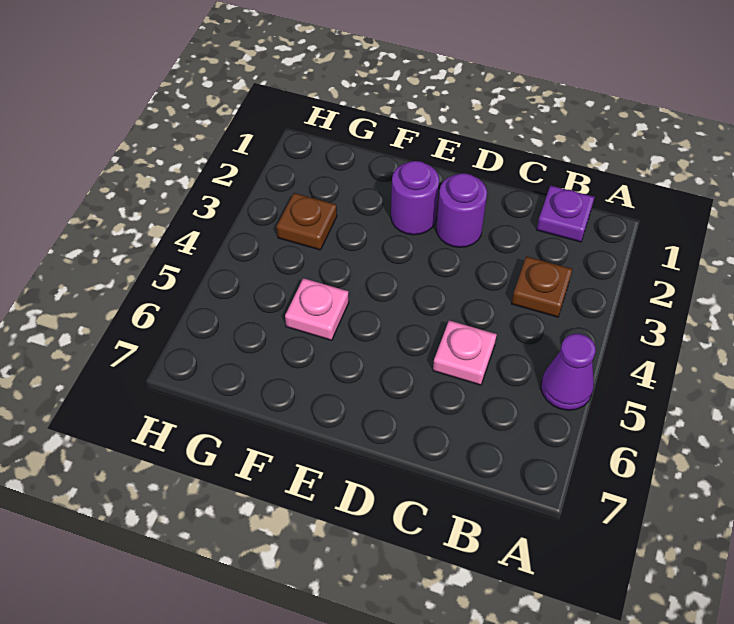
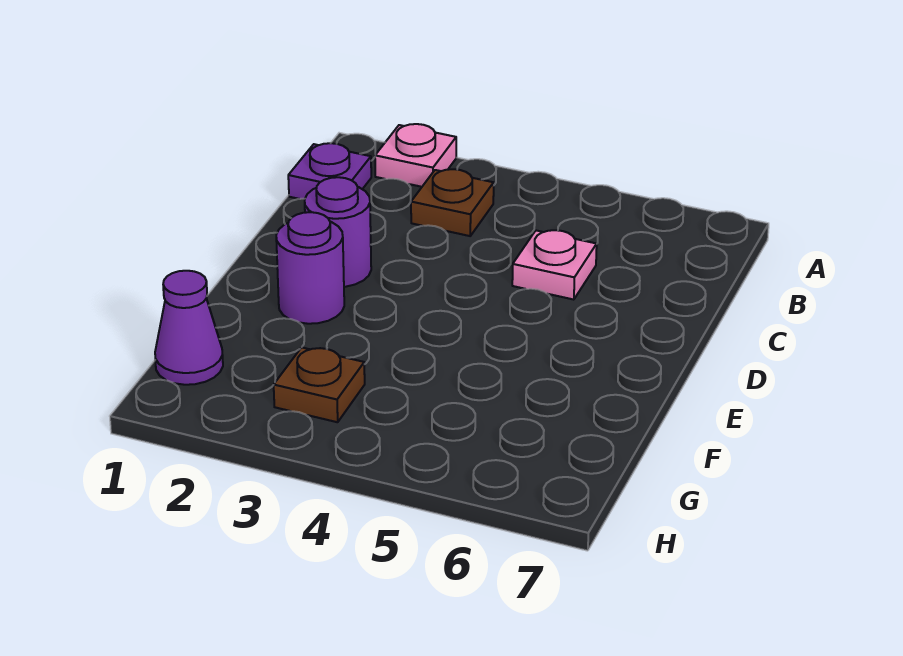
purple cone A5 level 1 -> purple cone G1 level 1
pink plate F5 level 1 -> pink plate A2 level 1

